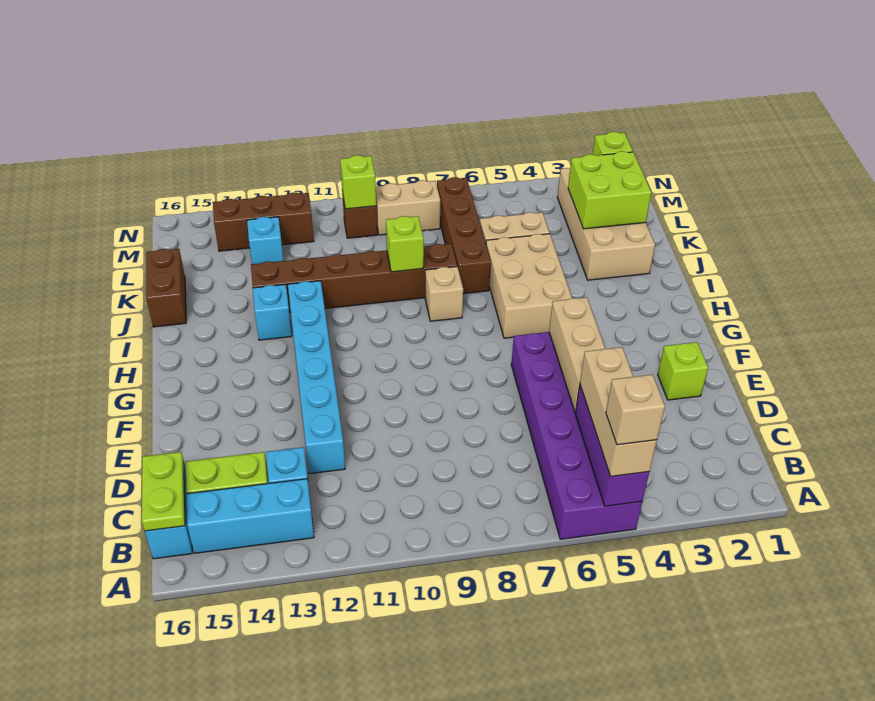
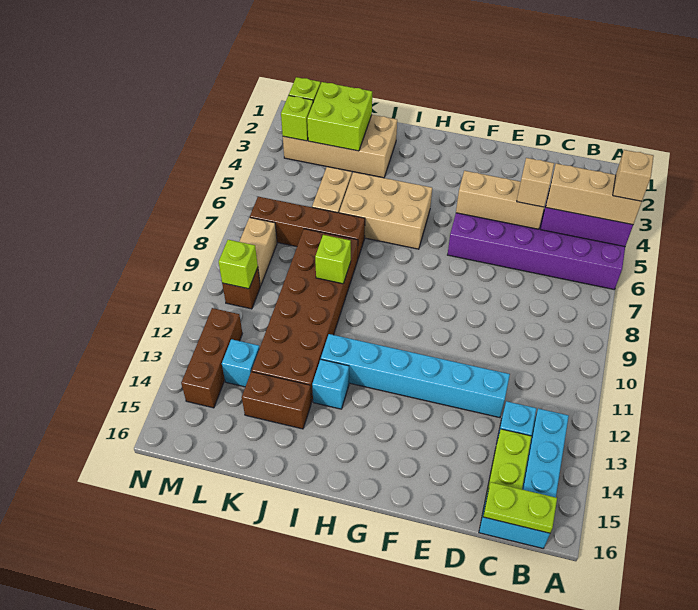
lime brick E2 level 1 -> lime brick M3 level 2
tan brick I8 level 1 -> tan brick D5 level 3
brown brick J8:J13 level 1 -> brown brick J8:K13 level 1
brown brick J16:K16 level 1 -> brown brick J14:K14 level 1

